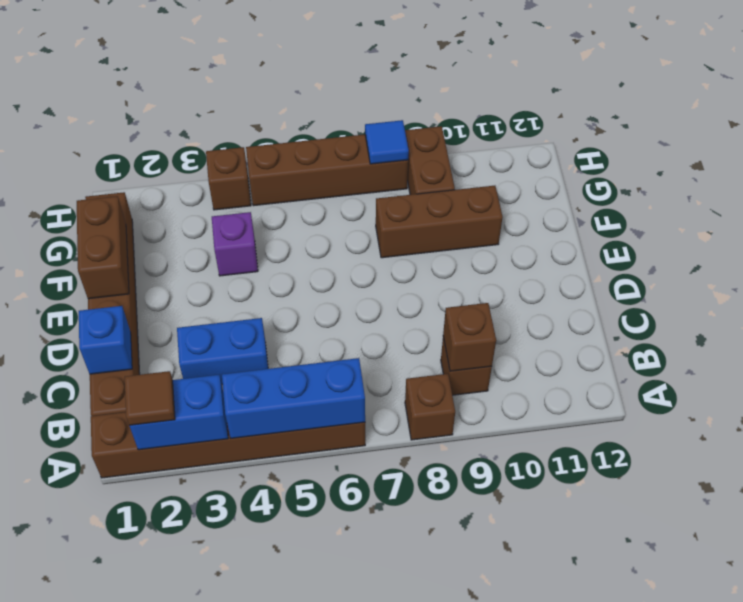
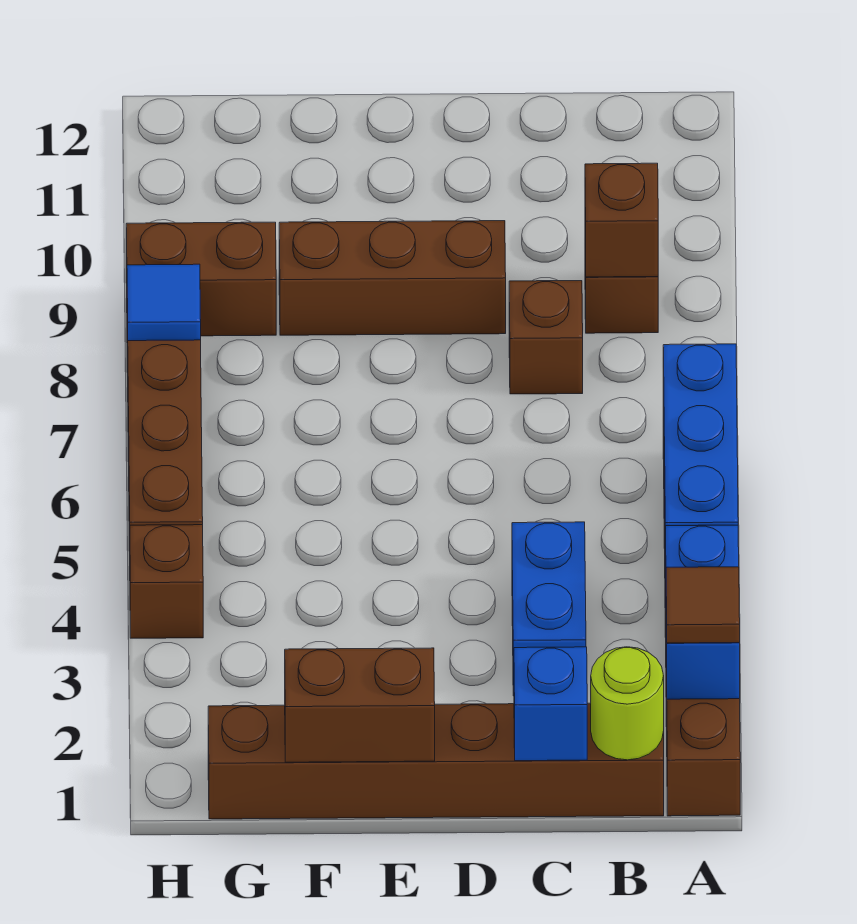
brown brick A8 level 1 -> brown brick C8 level 1
none -> lime round brick B1 level 2
purple brick F4 level 1 -> none
brown brick F8:F10 level 1 -> brown brick D9:F9 level 1

